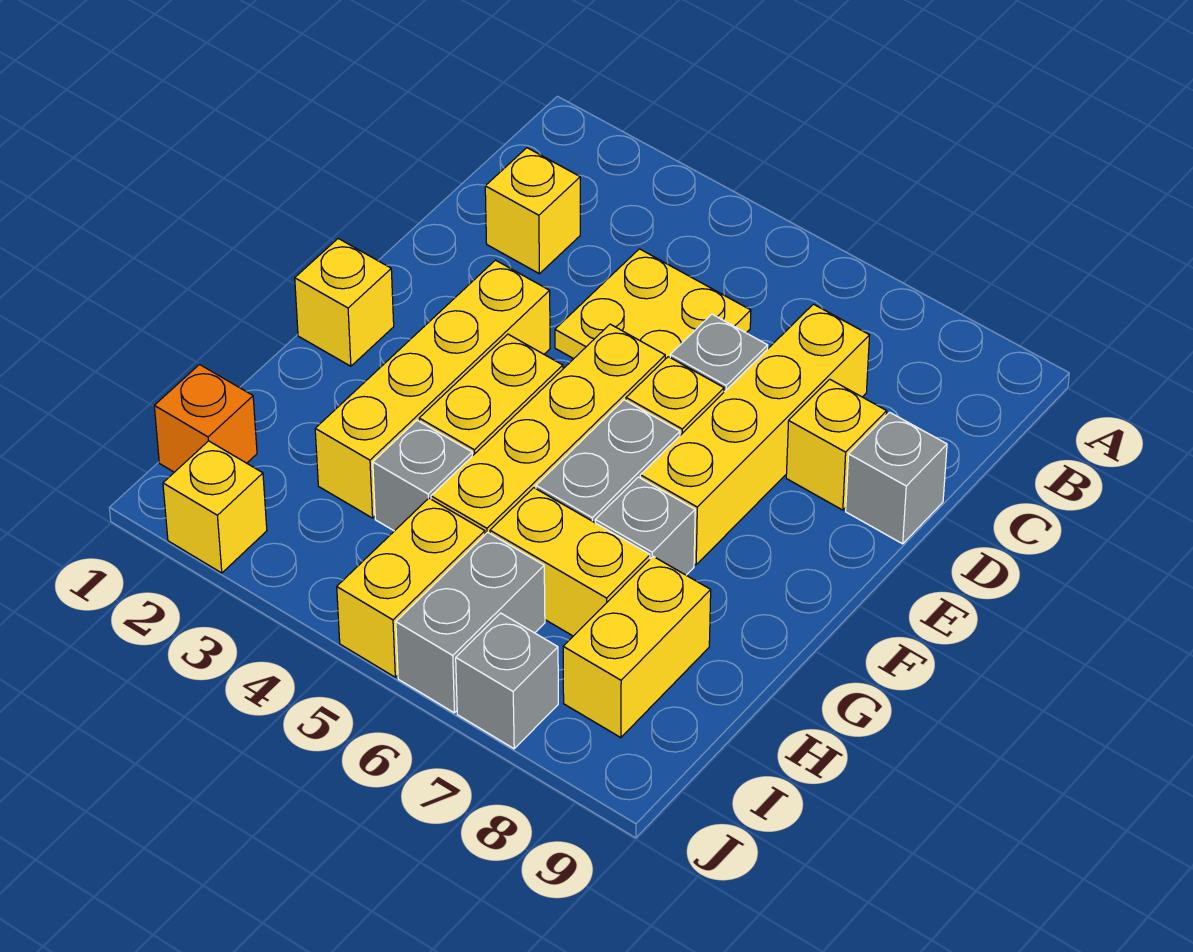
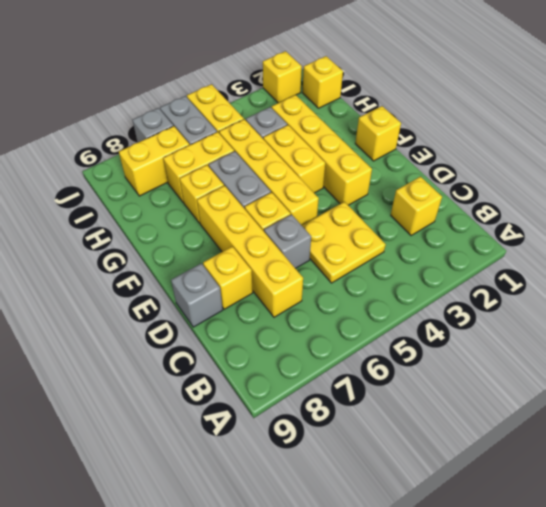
grey brick G7 level 1 -> yellow brick G7 level 1
yellow brick H8:I8 level 1 -> yellow brick I7:I8 level 1
orange brick I1 level 1 -> yellow brick I1 level 1

